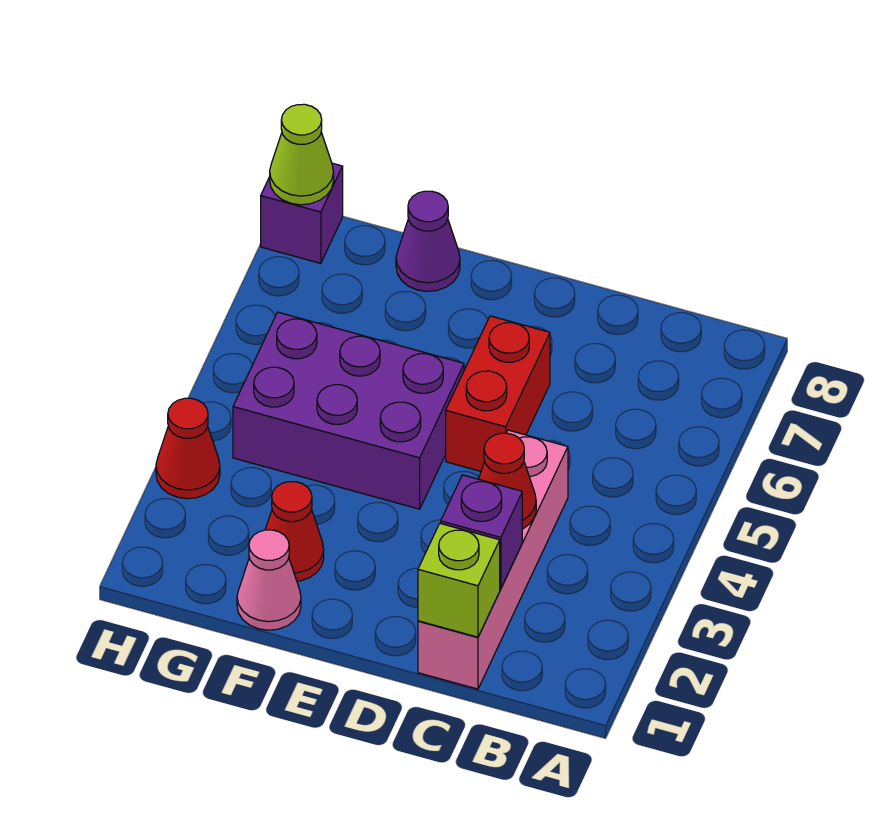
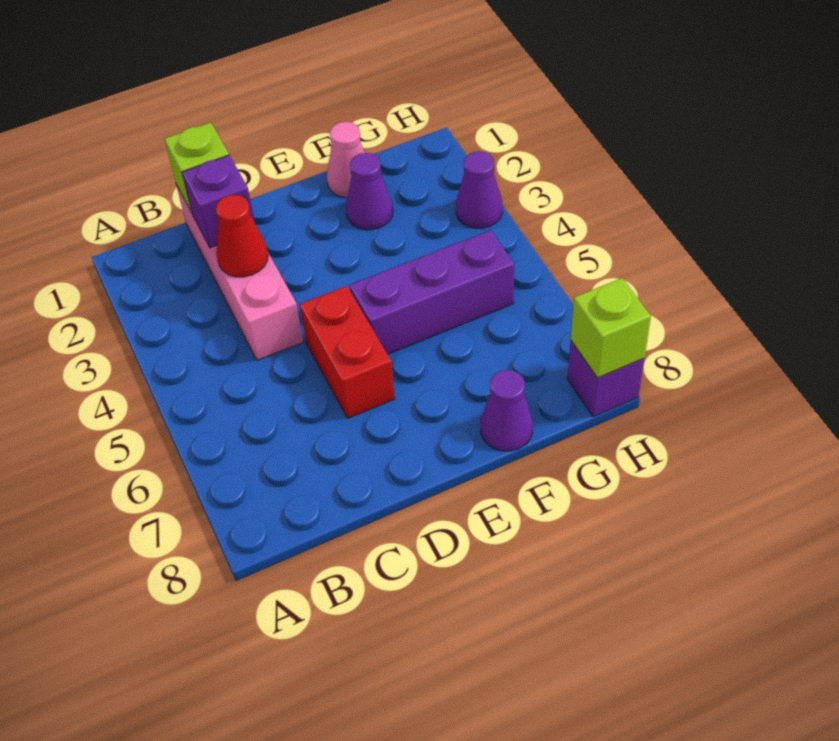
purple brick E4:G5 level 1 -> purple brick E5:G5 level 1
red cone F2 level 1 -> purple cone F2 level 1
red cone H3 level 1 -> purple cone H3 level 1
lime cone H8 level 2 -> lime brick H8 level 2

